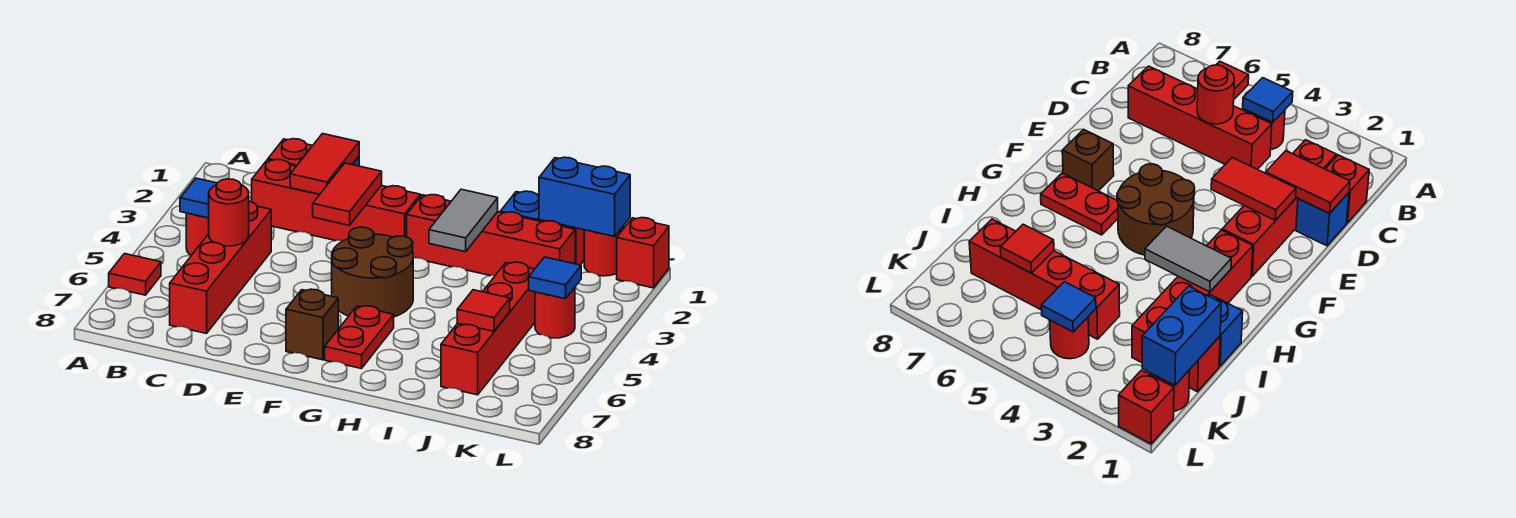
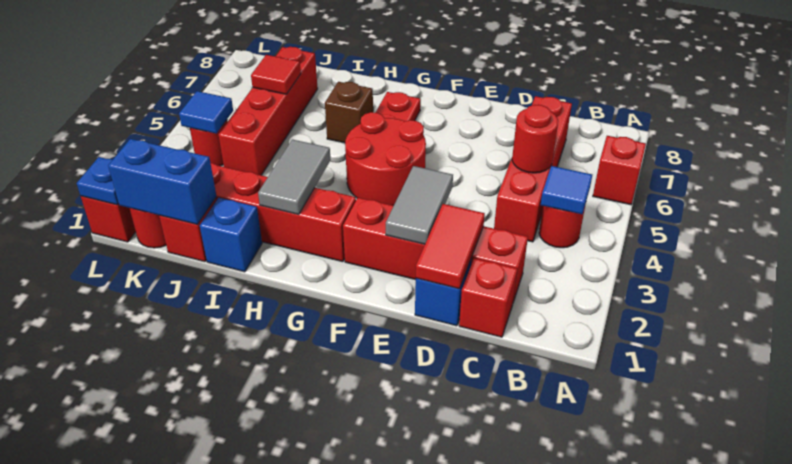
red tile A6 level 1 -> red brick A6 level 1
red tile E2:E3 level 2 -> grey tile E2:E3 level 2
brown round brick F4:G5 level 1 -> red round brick F4:G5 level 1
brown brick F7 level 1 -> brown brick H6 level 1
none -> blue plate L1 level 2

